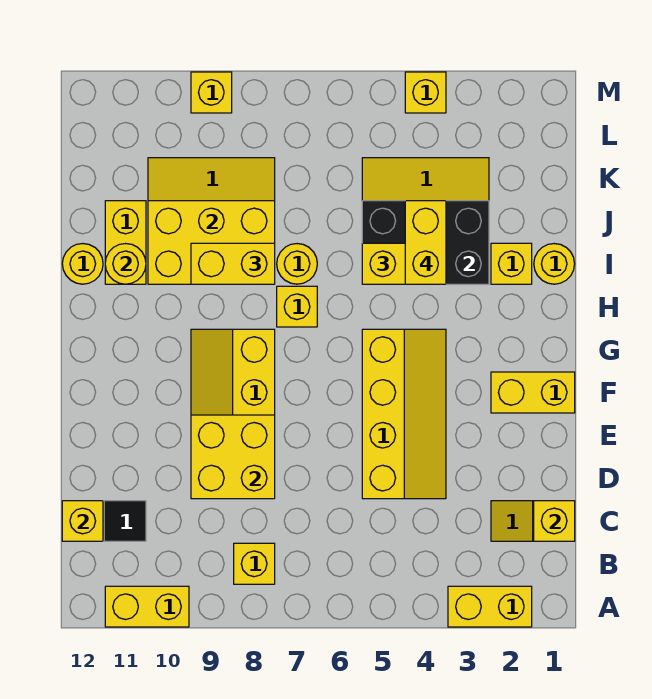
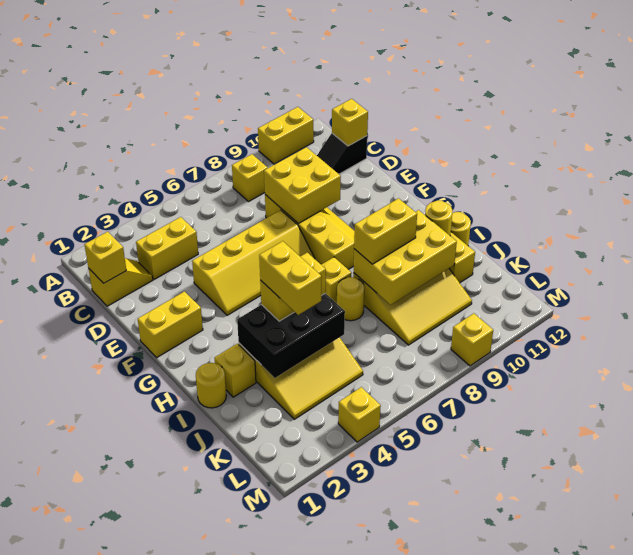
yellow brick A2:A3 level 1 -> yellow brick C3:C4 level 1
yellow slope D4:G5 level 1 top 5 -> yellow slope E4:F7 level 1 top E

